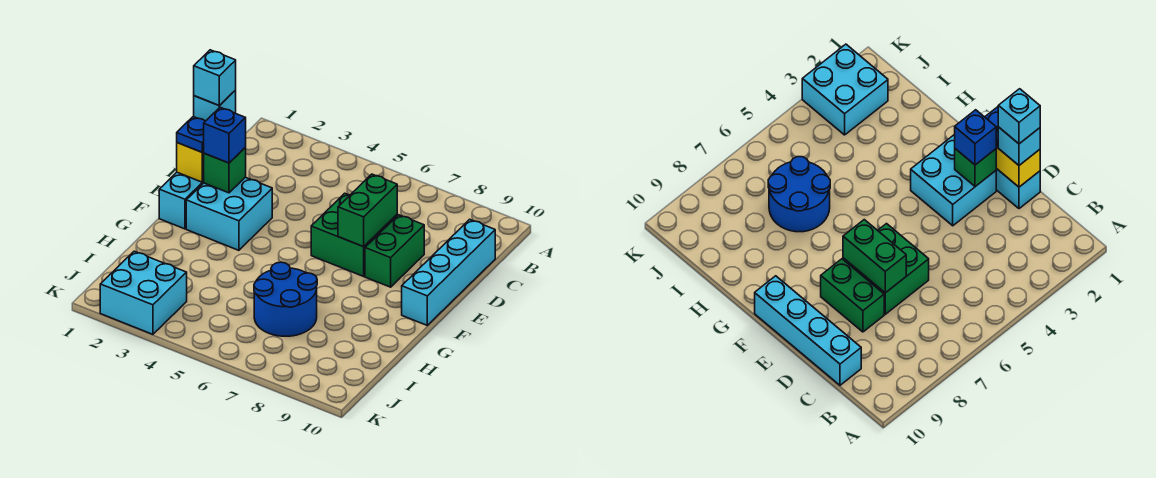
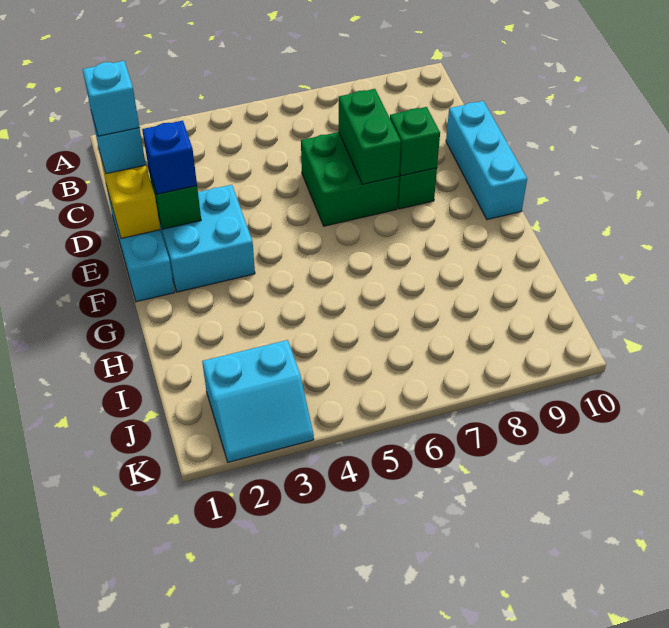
cyan brick C10:F10 level 1 -> cyan brick D10:F10 level 1
blue plate E1 level 3 -> none
none -> green brick E8 level 2
blue round brick H6:I7 level 1 -> none
cyan brick J2:K3 level 1 -> cyan slope J2:K3 level 1 top J

